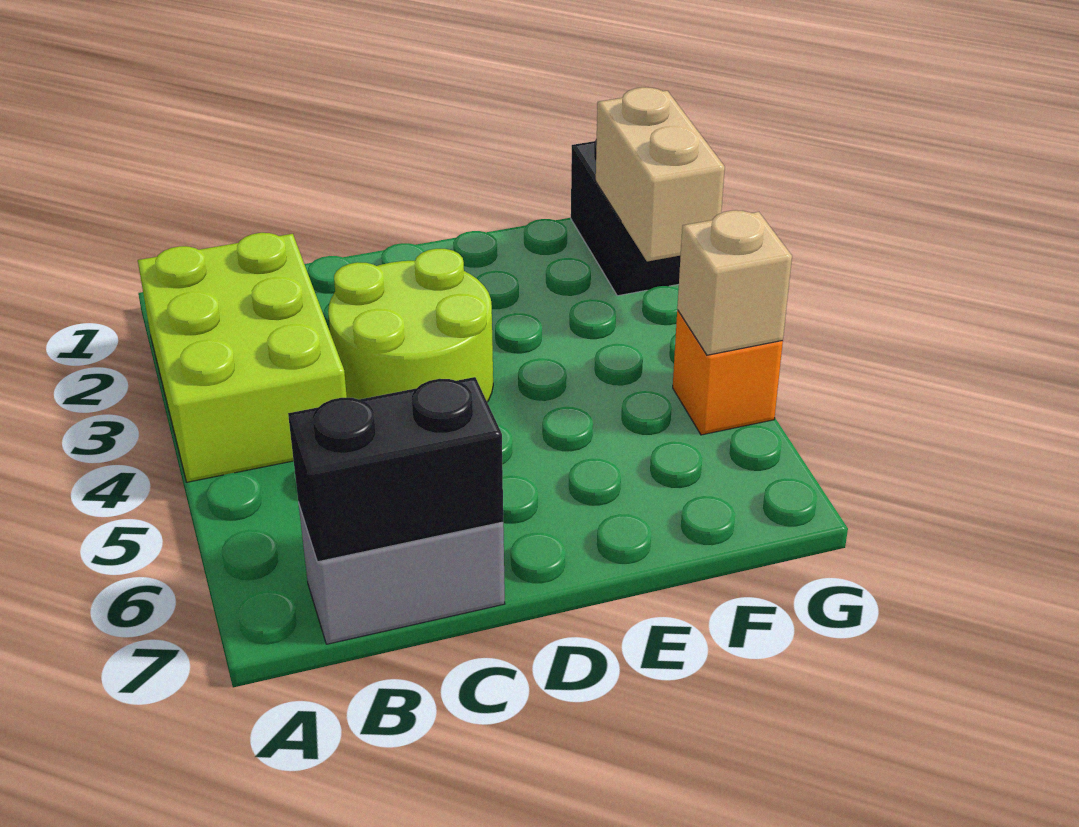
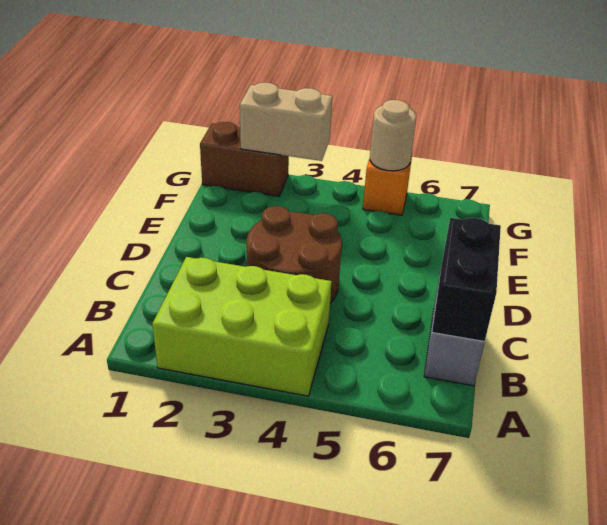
lime round brick C3:D4 level 1 -> brown round brick C3:D4 level 1
black brick G1:G2 level 1 -> brown brick G1:G2 level 1
tan brick G5 level 2 -> tan round brick G5 level 2

